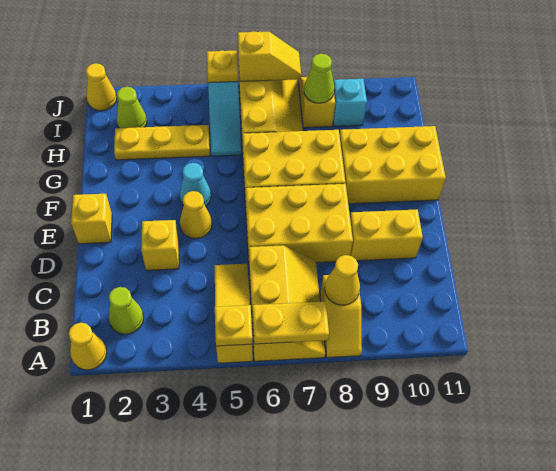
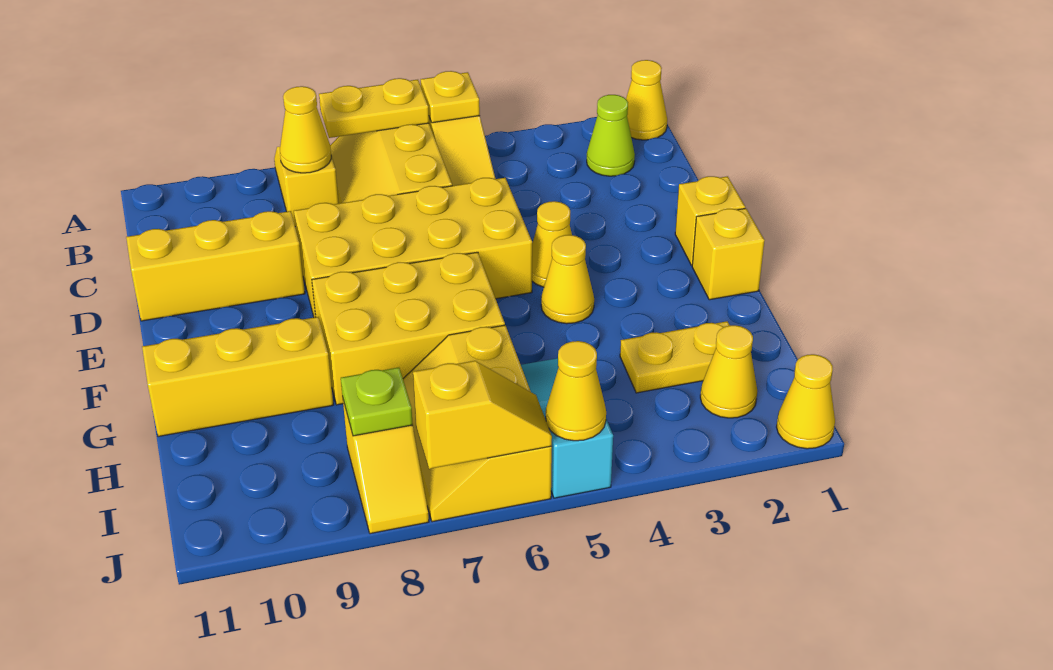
yellow brick D3 level 1 -> yellow brick F1 level 1
yellow brick D6:E8 level 1 -> yellow brick D5:E8 level 1
yellow brick D9:D10 level 1 -> yellow brick D9:D11 level 1
cyan cone F4 level 1 -> yellow cone F4 level 1
yellow brick F9:G11 level 1 -> yellow brick G9:G11 level 1
yellow plate H2:H4 level 1 -> yellow plate H2:H3 level 1
lime cone I2 level 1 -> yellow cone I2 level 1
lime cone I8 level 2 -> lime plate I8 level 2
cyan brick I9 level 1 -> none
yellow plate J5 level 2 -> yellow cone J5 level 2
yellow slope J6:J7 level 2 top 6 -> yellow slope J6:J7 level 2 top 7

